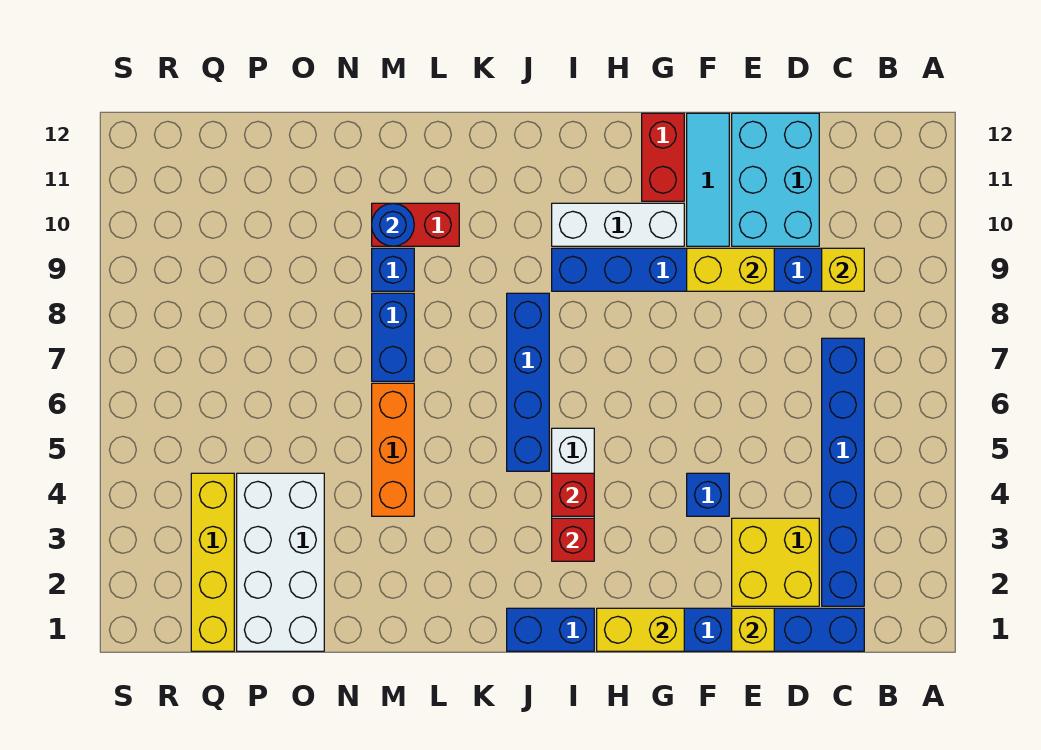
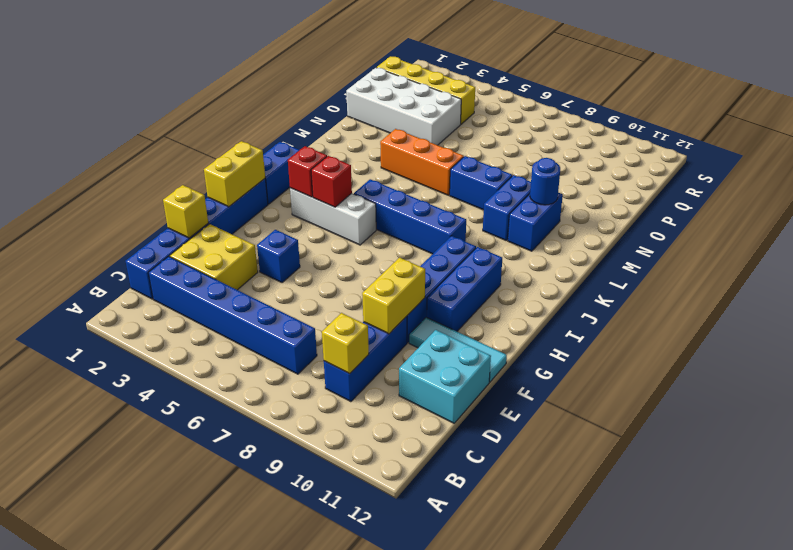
cyan brick D10:E12 level 1 -> cyan brick D11:E12 level 1
white brick G10:I10 level 1 -> blue brick G10:I10 level 1
red brick G11:G12 level 1 -> none
red brick L10:M10 level 1 -> blue brick L10:M10 level 1
blue brick M9 level 1 -> blue brick L9:M9 level 1

